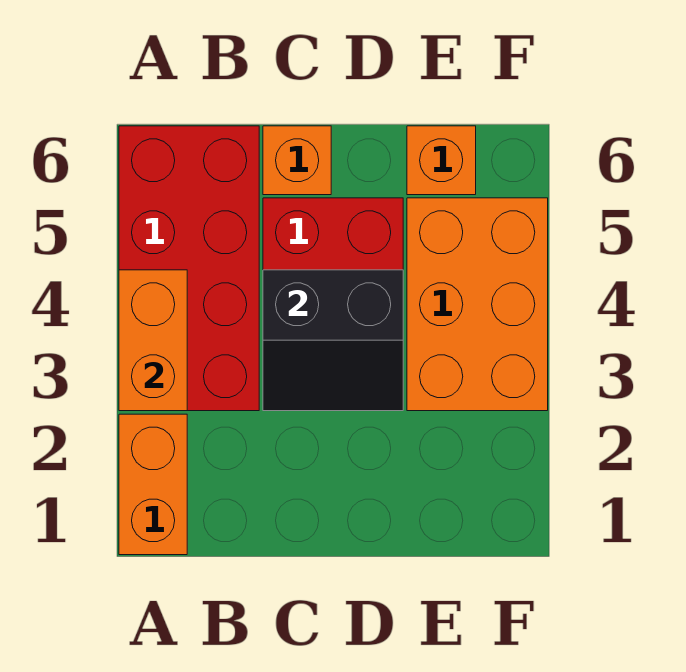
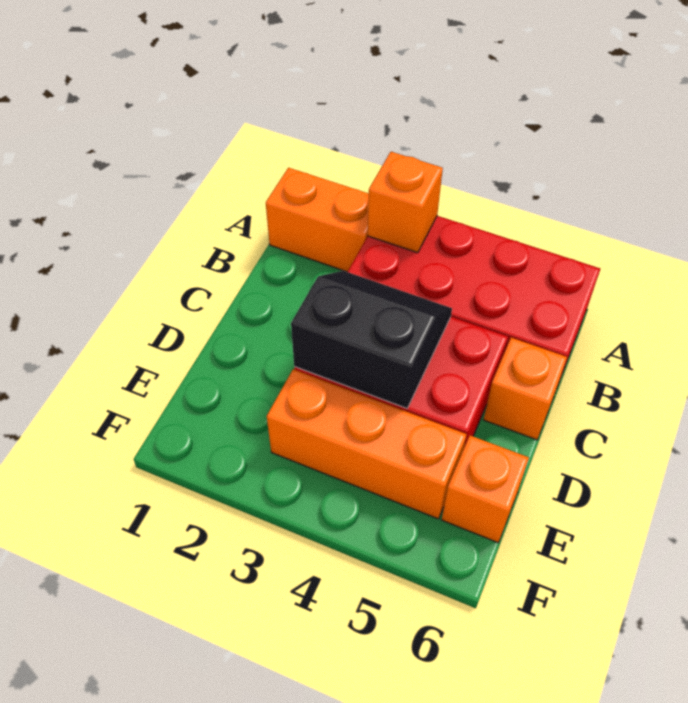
orange brick A3:A4 level 2 -> orange brick A3 level 2
black slope C3:D4 level 2 top 4 -> black slope C3:D4 level 2 top D
orange brick E3:F5 level 1 -> orange brick E3:E5 level 1

